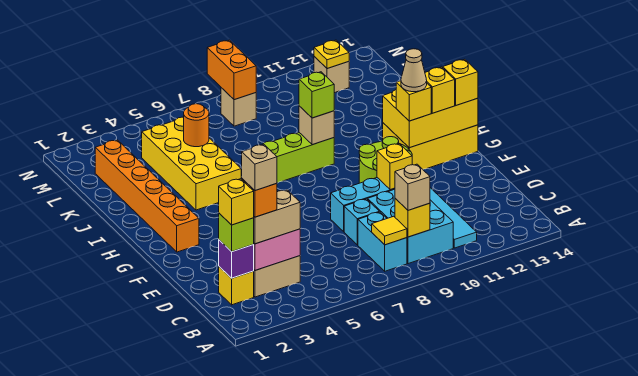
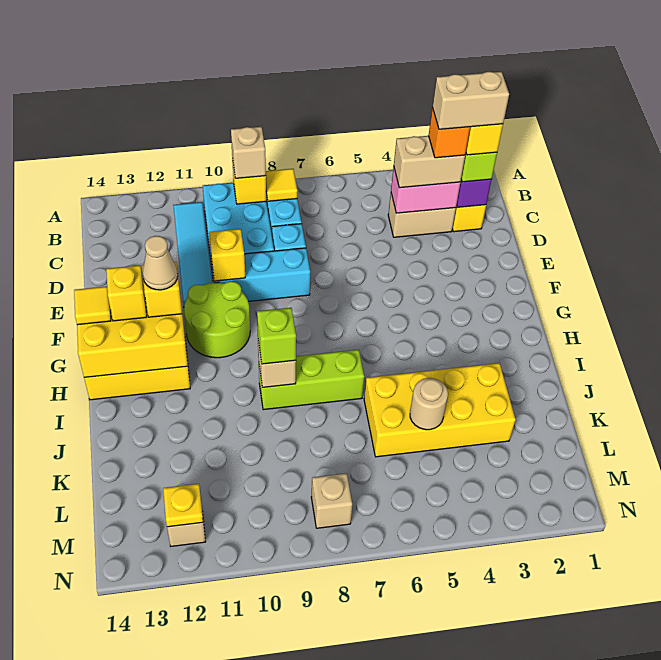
tan brick C3 level 5 -> tan brick C2:C3 level 5
orange brick G2:L2 level 1 -> none
yellow brick G14 level 3 -> yellow tile G14 level 3
yellow brick I4:L5 level 1 -> yellow brick J3:K6 level 1
orange round brick K5 level 2 -> tan round brick K5 level 2
orange brick M8:N8 level 2 -> none

